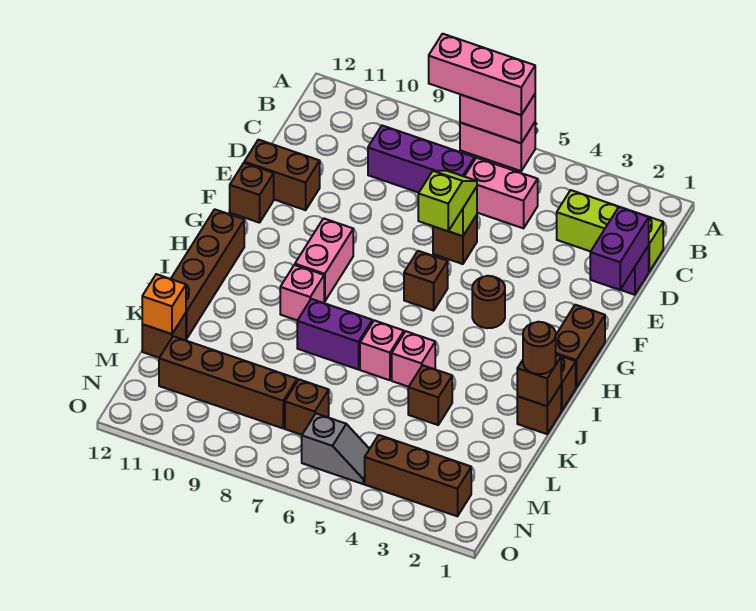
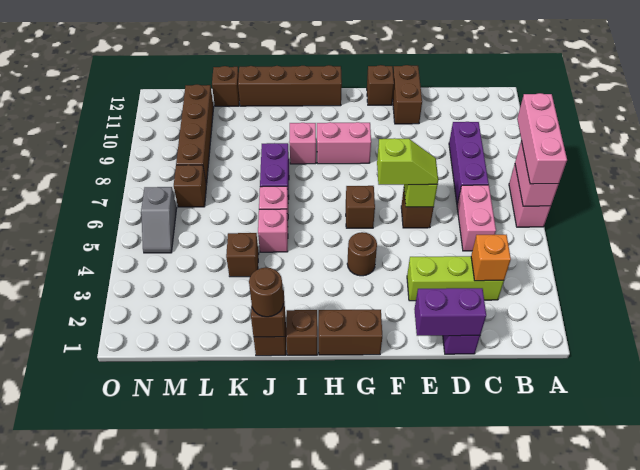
lime brick C1:C3 level 1 -> lime brick C3:E3 level 1
orange brick L12 level 2 -> orange brick C3 level 2
brown brick N2:N4 level 1 -> none

